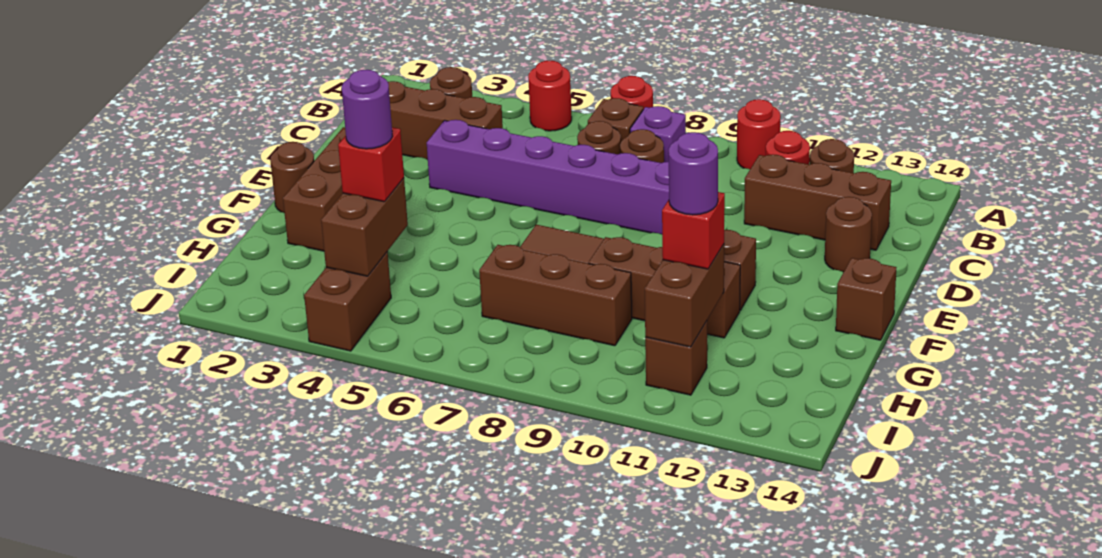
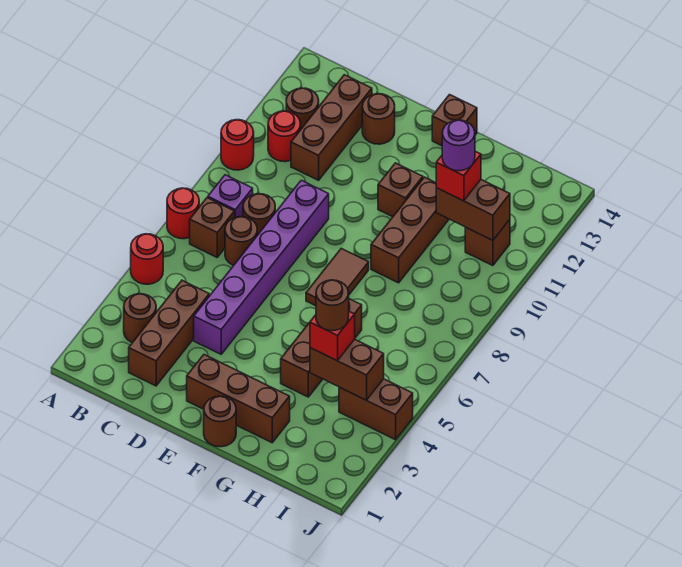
purple round brick H4 level 4 -> brown round brick H4 level 4
brown brick H7:H9 level 1 -> brown brick G4:G6 level 1

